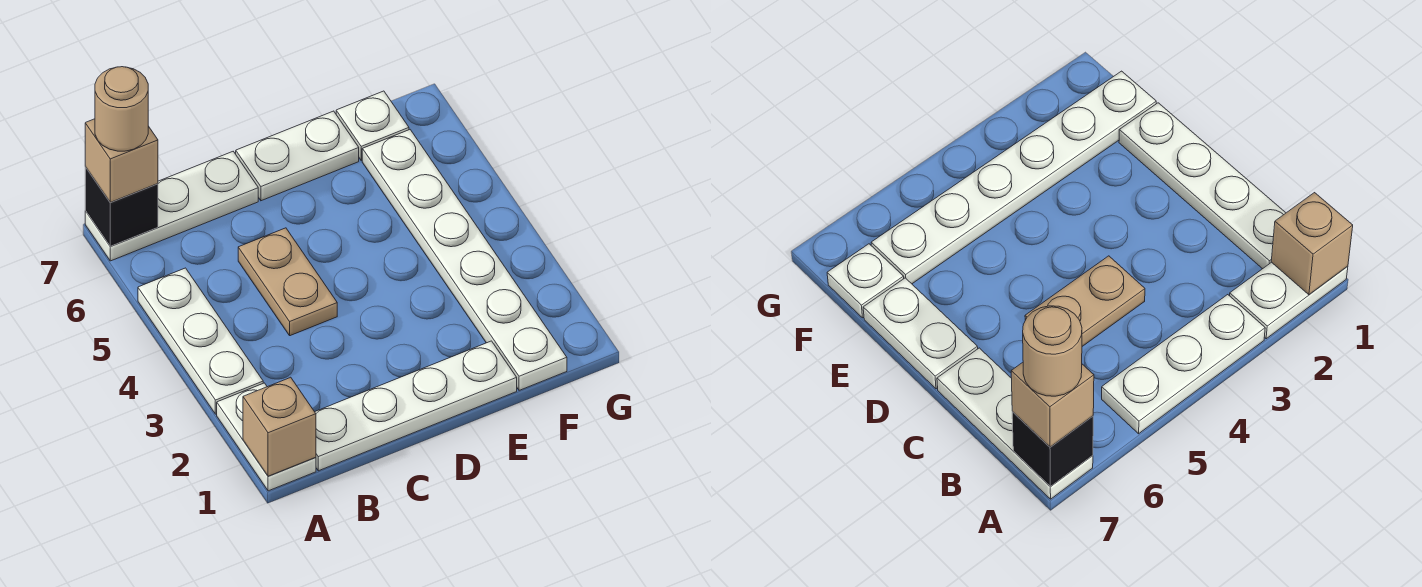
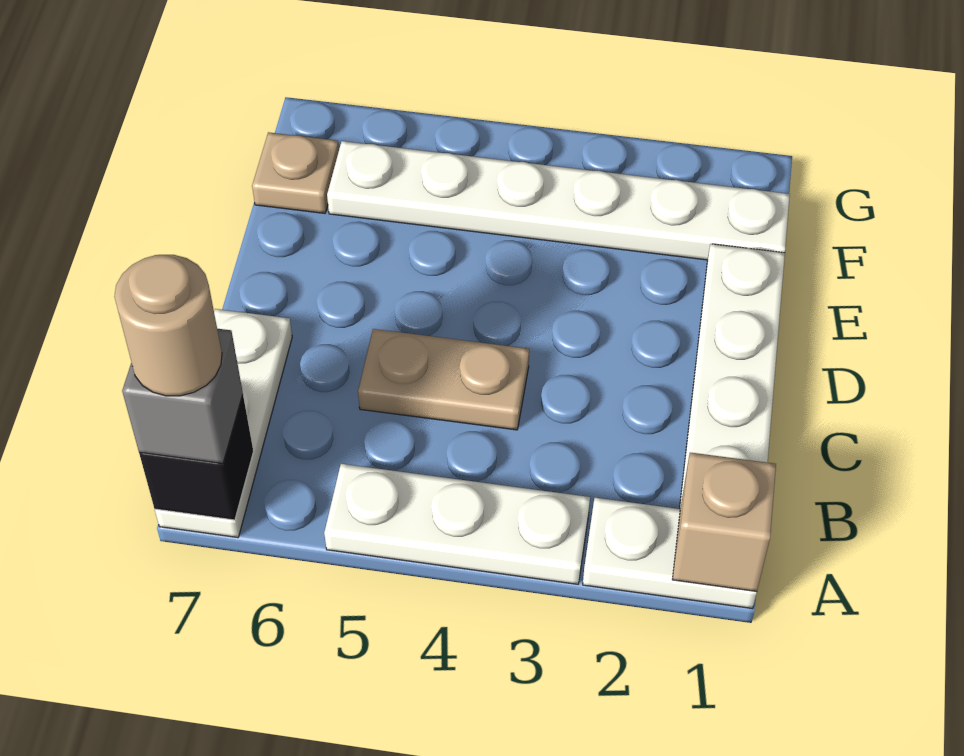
tan brick A7 level 3 -> grey brick A7 level 3
white plate D7:E7 level 1 -> none
white plate F7 level 1 -> tan plate F7 level 1

